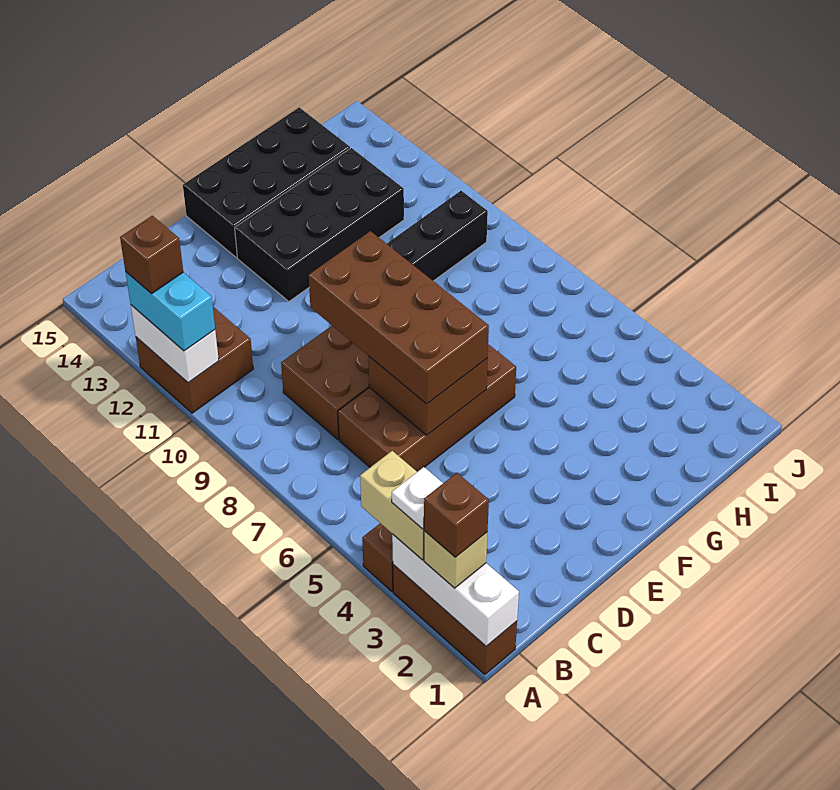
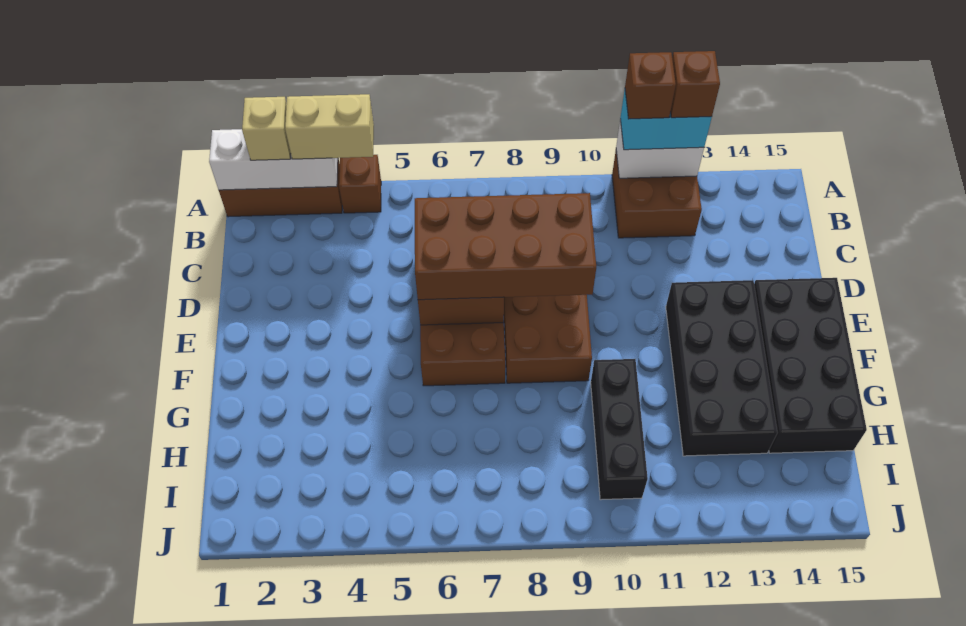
brown brick A2 level 4 -> brown brick A11 level 4
white plate A3 level 4 -> none

